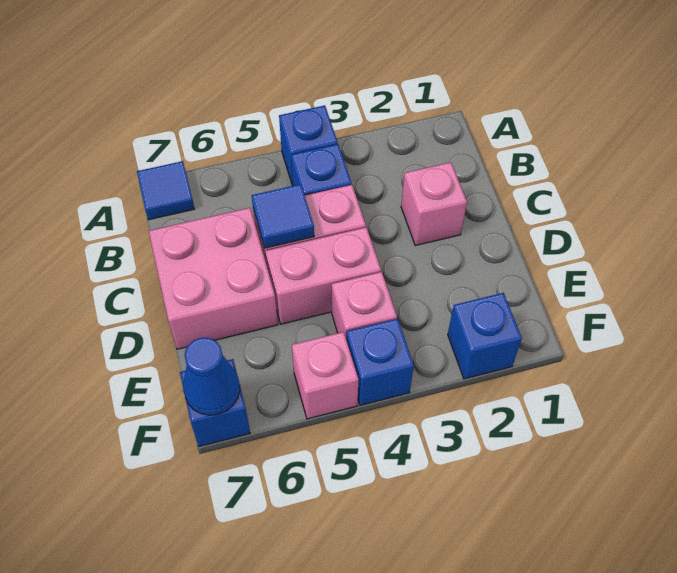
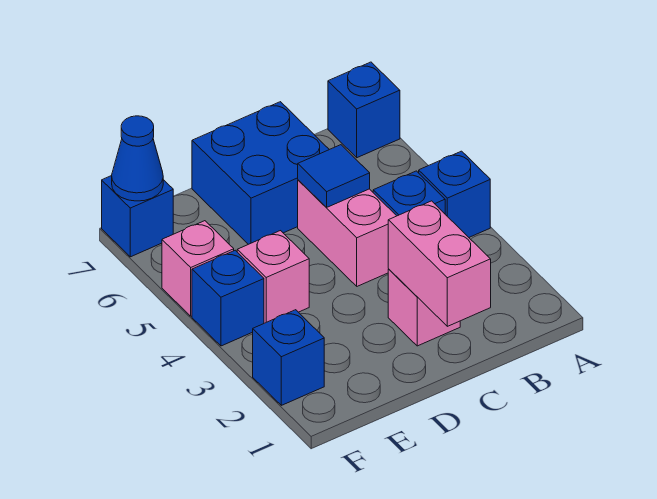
blue tile A7 level 1 -> blue brick A7 level 1
pink brick C6:D7 level 1 -> blue brick C6:D7 level 1
pink brick D4:D5 level 1 -> pink brick C1:C2 level 2

